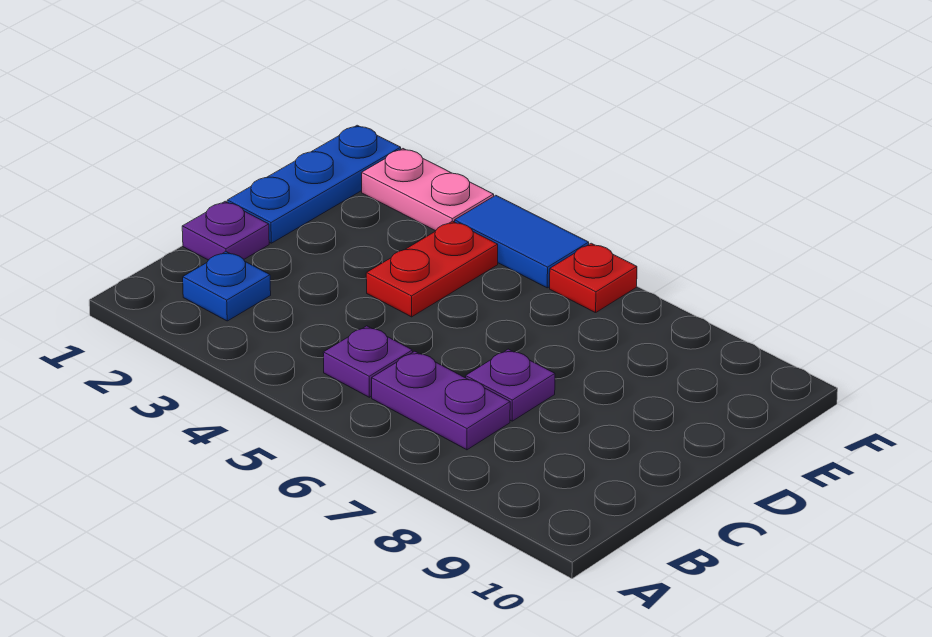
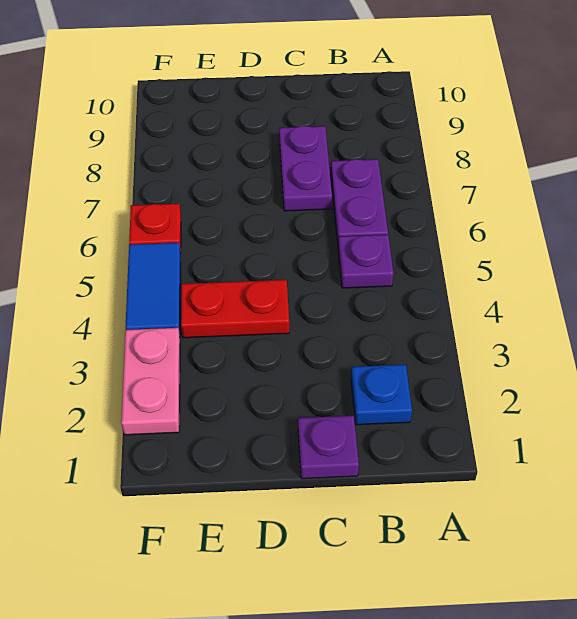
purple plate C7 level 1 -> purple plate C7:C8 level 1
blue plate D1:F1 level 1 -> none

